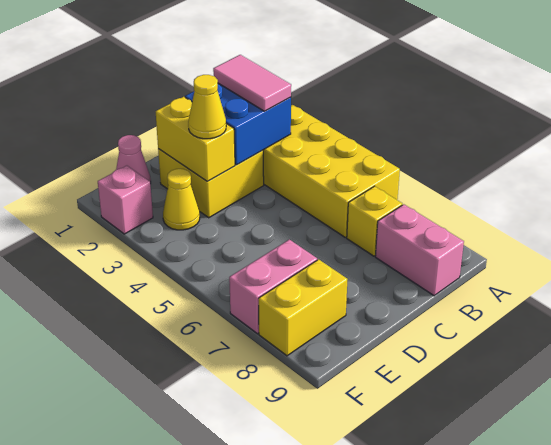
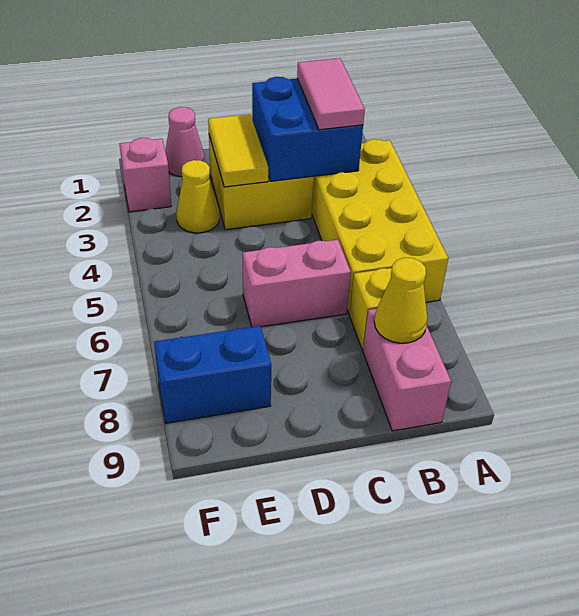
yellow brick D2:D3 level 2 -> yellow tile D2:D3 level 2
yellow cone D3 level 3 -> yellow cone B8 level 2
pink brick E7:F7 level 1 -> pink brick C6:D6 level 1
yellow brick E8:F8 level 1 -> blue brick E8:F8 level 1

